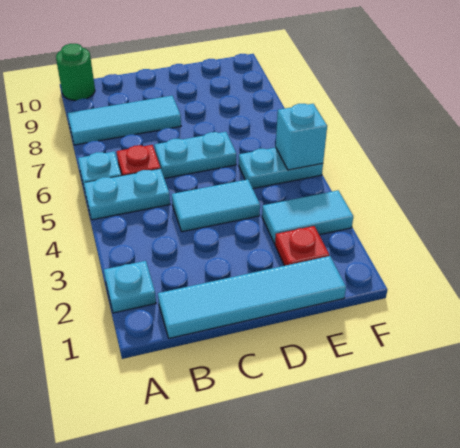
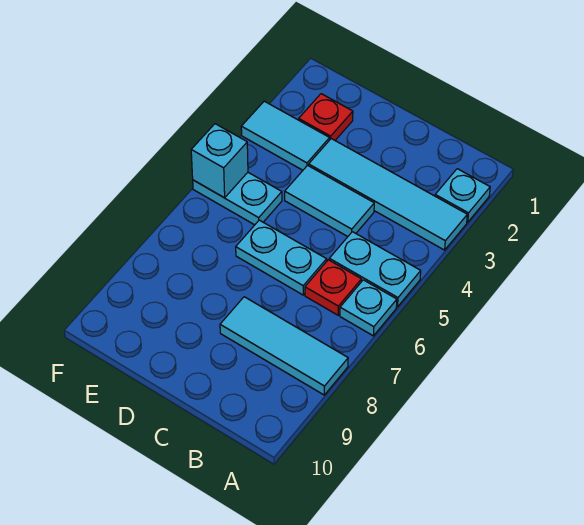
green round brick A10 level 1 -> none
cyan tile B1:E1 level 1 -> cyan tile A3:D3 level 1

